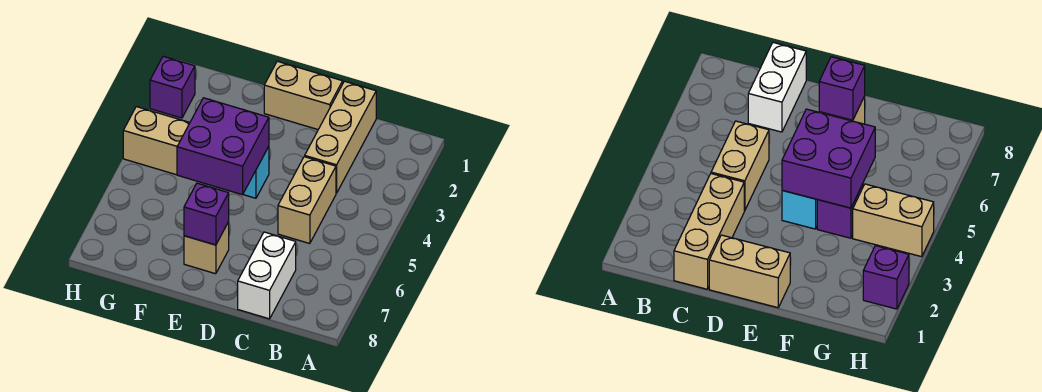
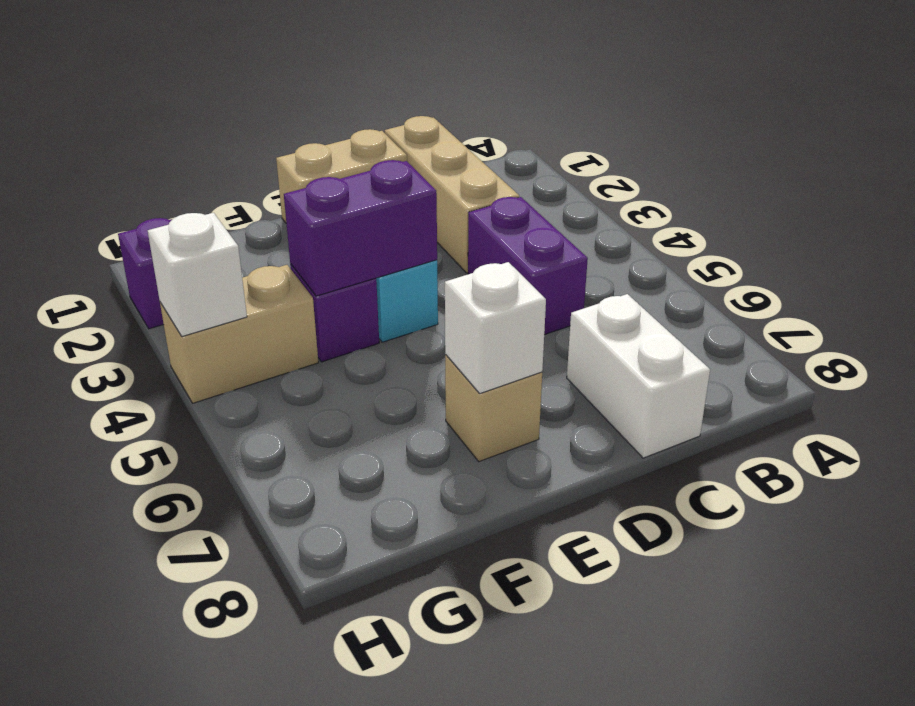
tan brick C4:C5 level 1 -> purple brick C4:C5 level 1
purple brick E4:F5 level 2 -> purple brick E4:F4 level 2
purple brick E7 level 2 -> white brick E7 level 2
none -> white brick H4 level 2

